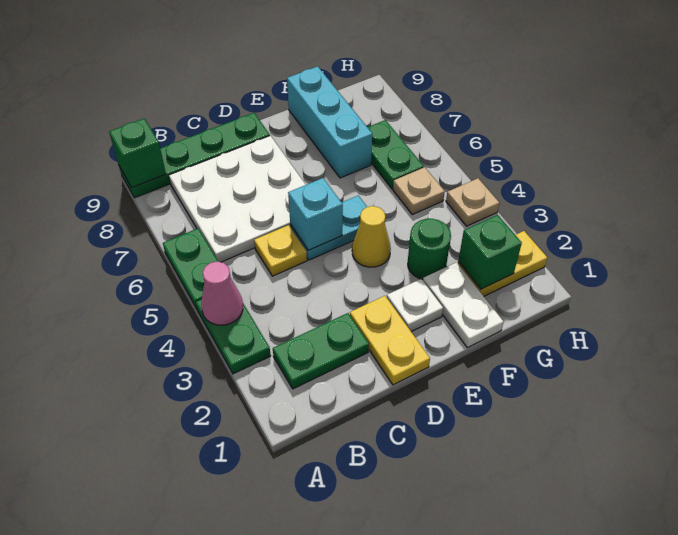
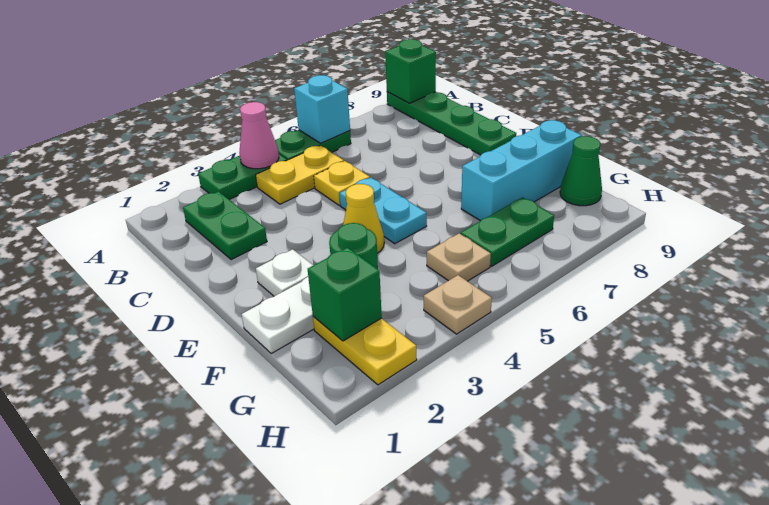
white plate B6:D8 level 1 -> none
yellow plate D1:D2 level 1 -> yellow plate B4:B5 level 1
cyan brick D5 level 2 -> cyan brick A6 level 2
none -> green cone G9 level 1

